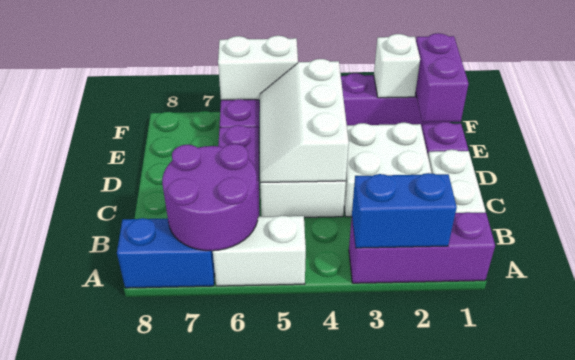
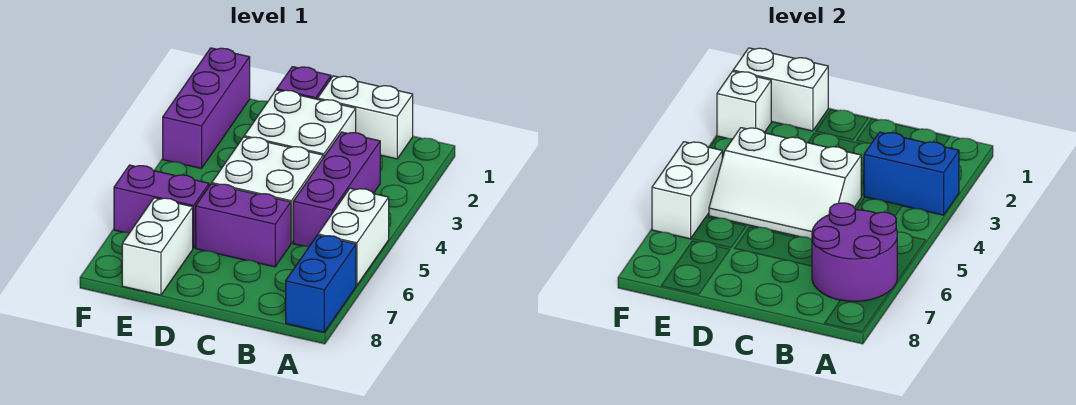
purple brick A1:A3 level 1 -> purple brick B3:B5 level 1
blue brick A2:A3 level 2 -> blue brick A3:B3 level 2
purple brick E1:F1 level 2 -> white brick E1:F1 level 2
none -> white brick E7:E8 level 1

